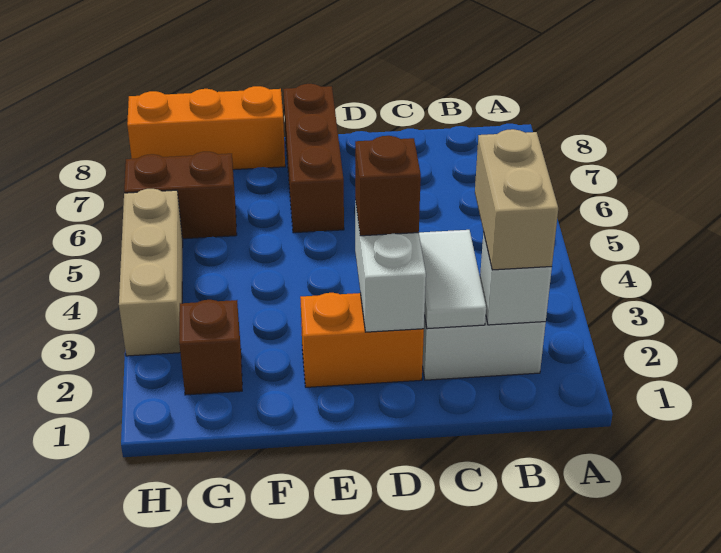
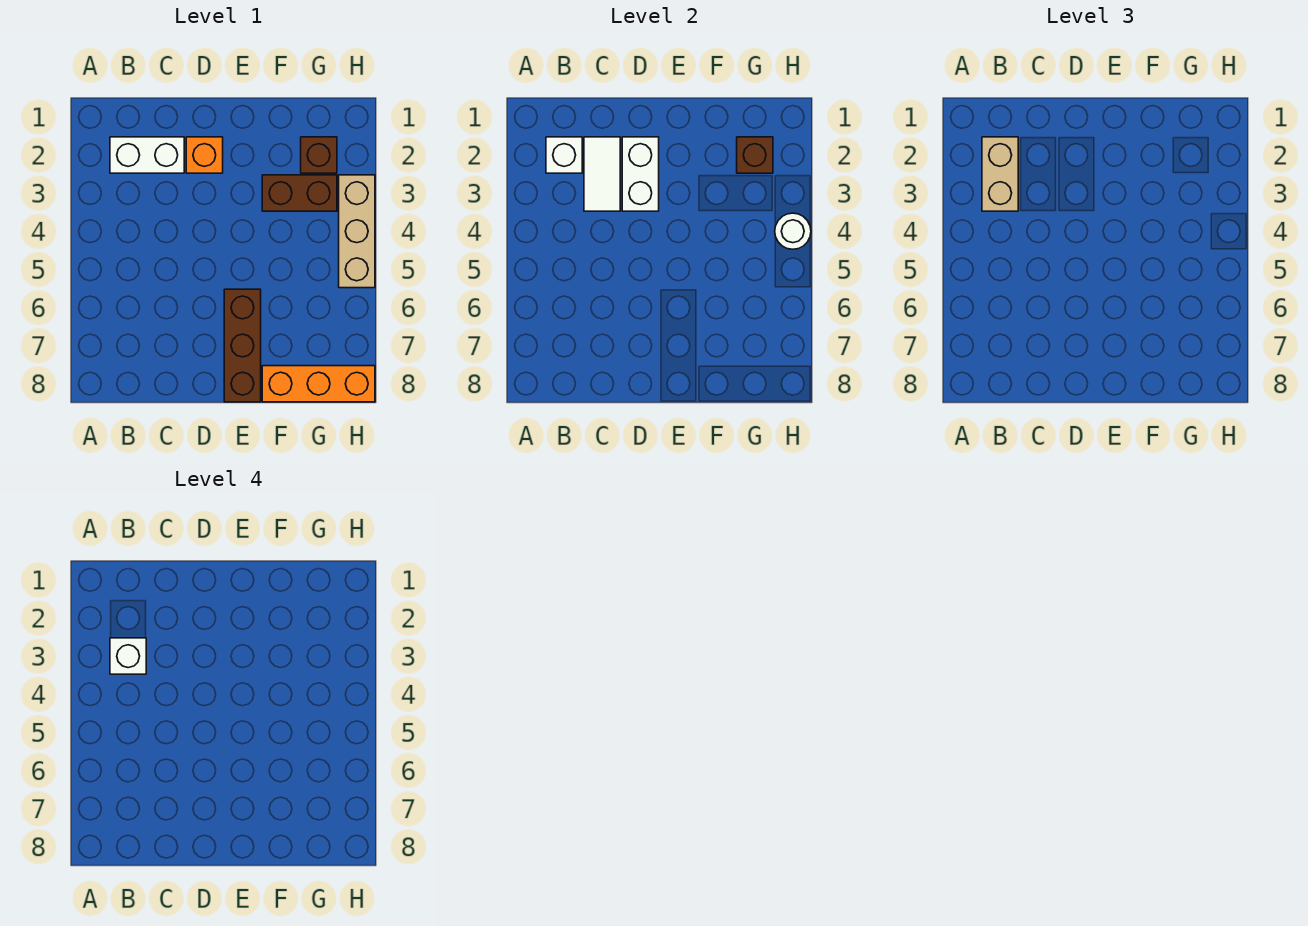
none -> white brick B3 level 4
orange brick D2:E2 level 1 -> orange brick D2 level 1
brown brick D3 level 3 -> brown brick G2 level 2
brown brick G6:H6 level 1 -> brown brick F3:G3 level 1
none -> white round brick H4 level 2

